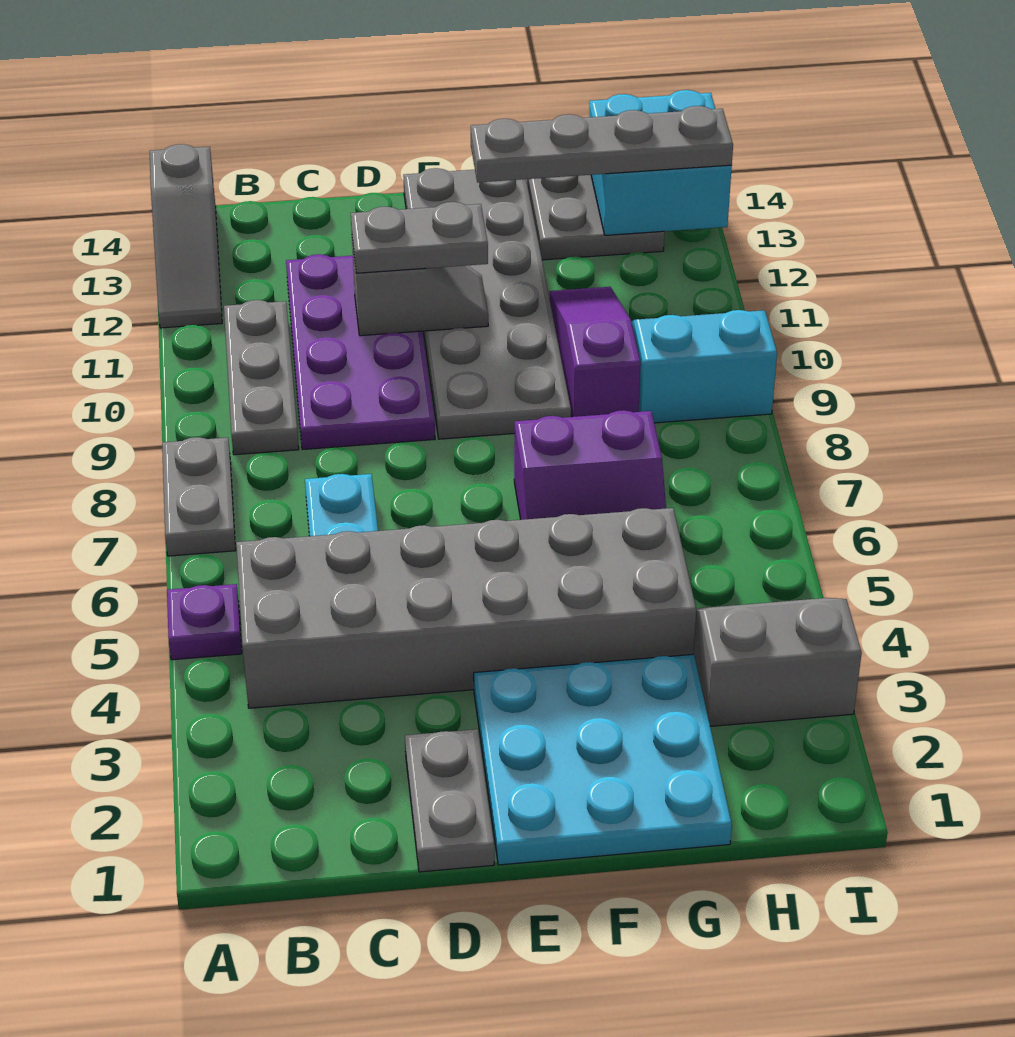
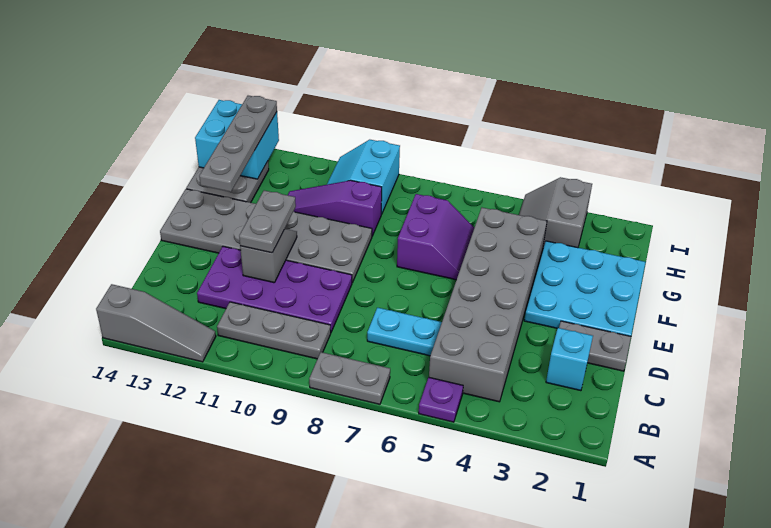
none -> cyan brick C2 level 1

